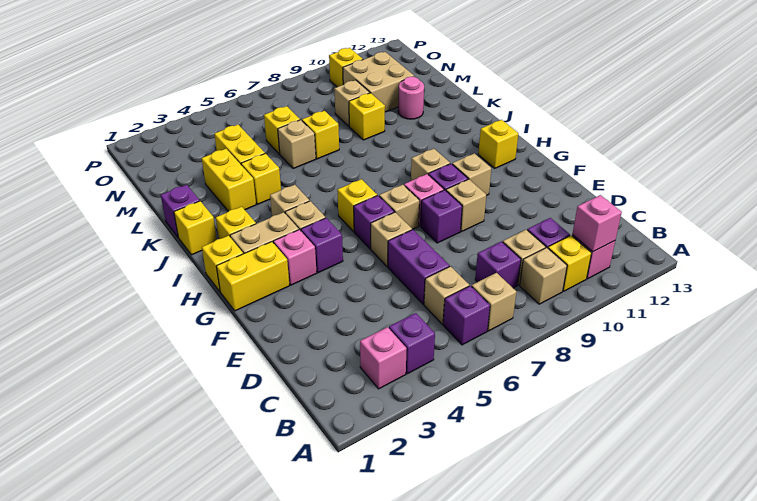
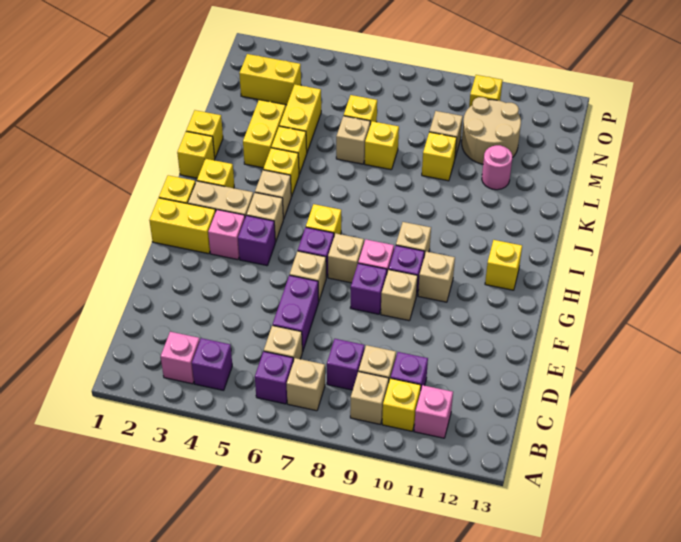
pink brick B11 level 2 -> none
none -> yellow brick J4 level 1
purple brick K1 level 1 -> yellow brick K1 level 1
tan brick M10:N11 level 1 -> tan round brick M10:N11 level 1
none -> yellow brick N2:N3 level 1

